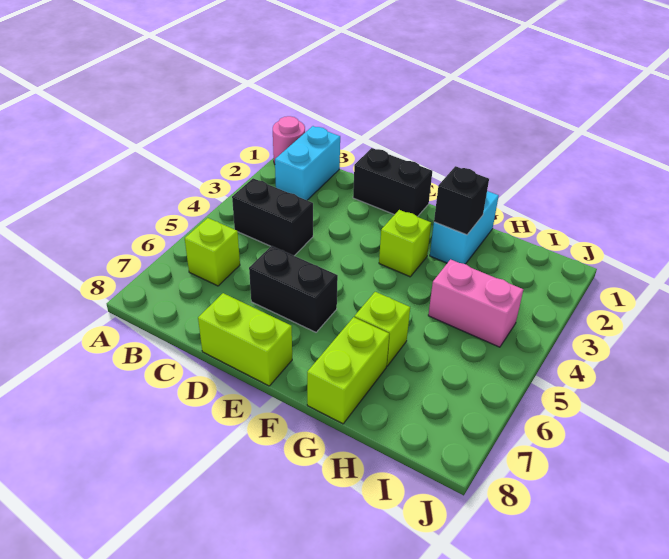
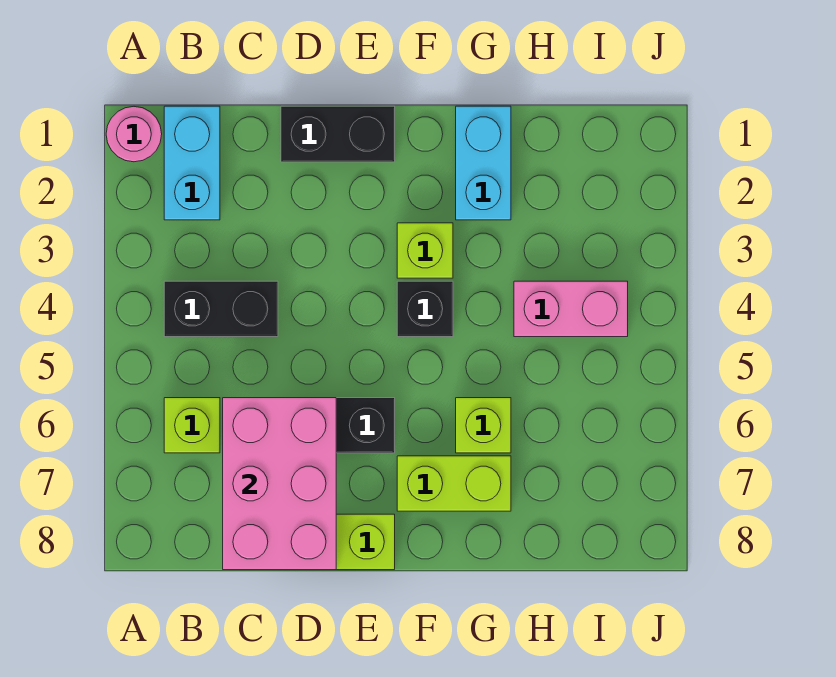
none -> pink brick C6:D8 level 2
black brick G2 level 2 -> black brick F4 level 1
lime brick G7:G8 level 1 -> lime brick F7:G7 level 1

